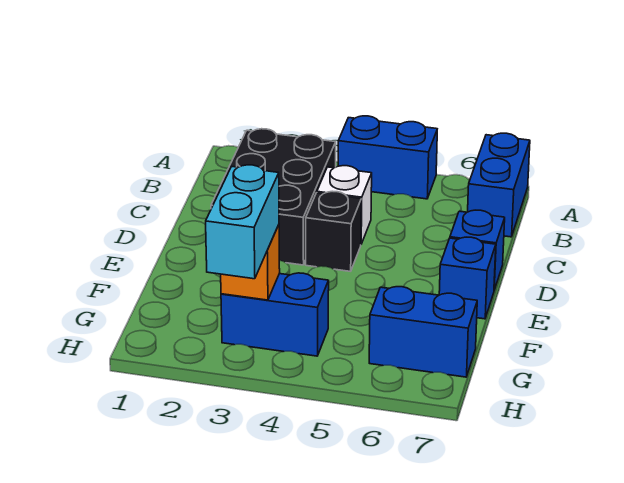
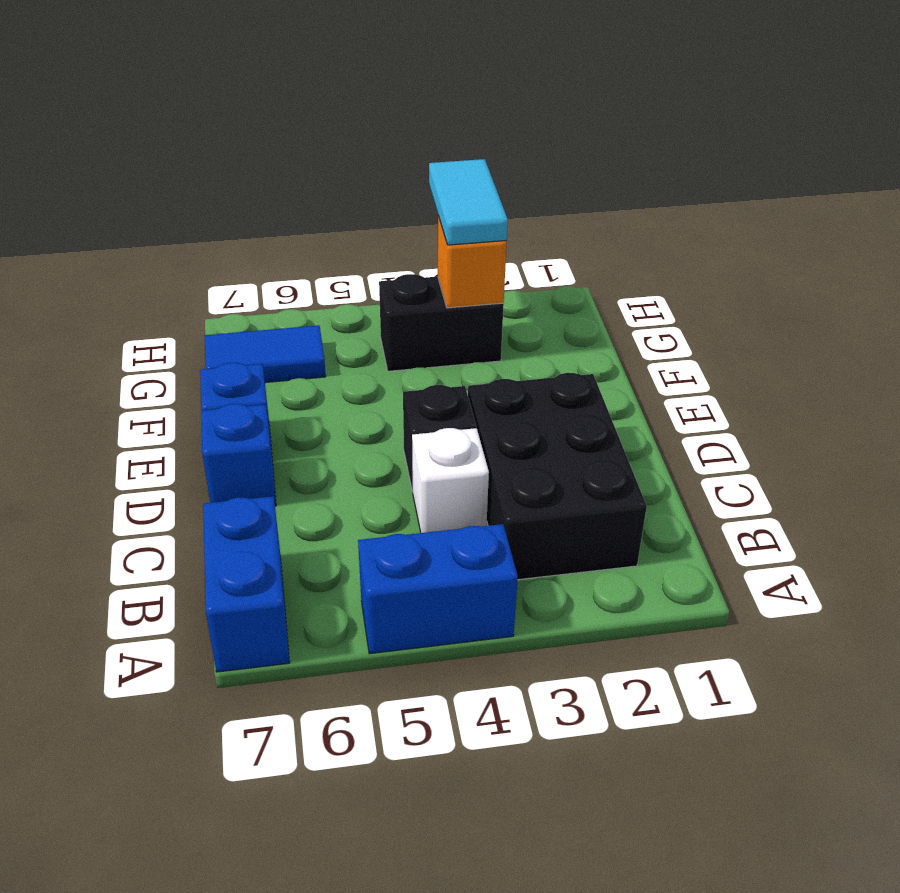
blue brick G3:G4 level 1 -> black brick G3:G4 level 1
cyan brick G3:H3 level 3 -> cyan tile G3:H3 level 3
blue brick G6:G7 level 1 -> blue tile G6:G7 level 1

